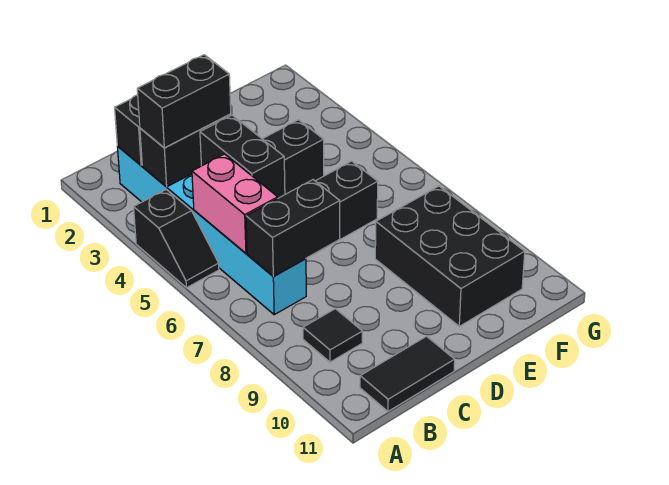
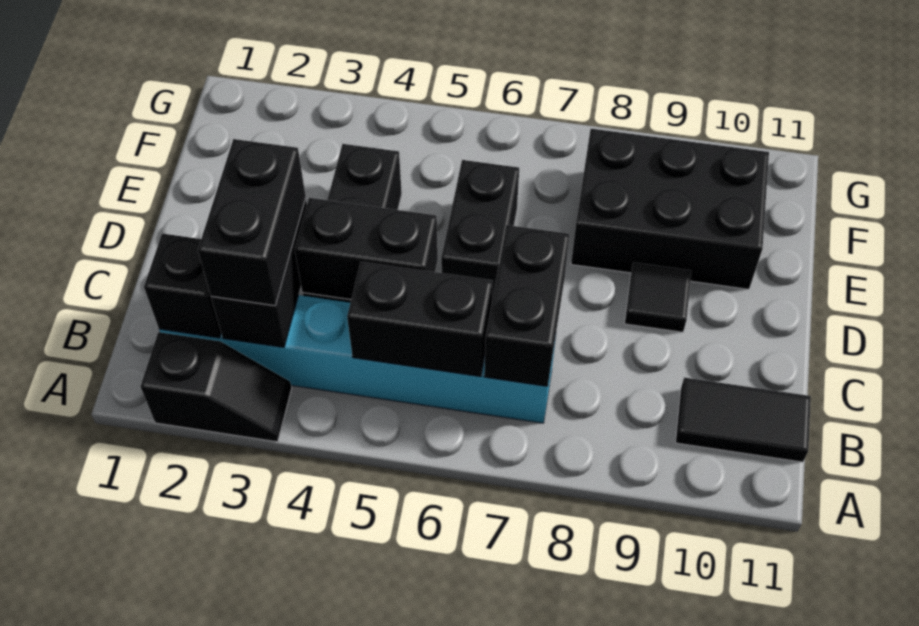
black slope A4:A5 level 1 top 4 -> black slope A2:A3 level 1 top 2
pink brick B5:B6 level 2 -> black brick B5:B6 level 2
black tile B9 level 1 -> black tile D9 level 1
black tile B11:C11 level 1 -> black tile B10:B11 level 1

